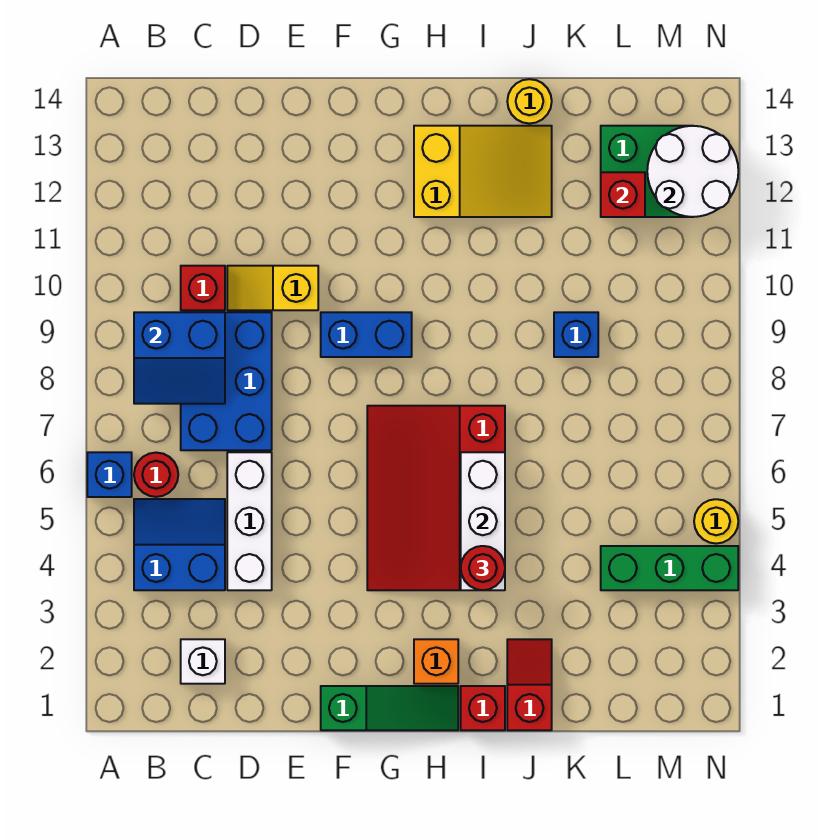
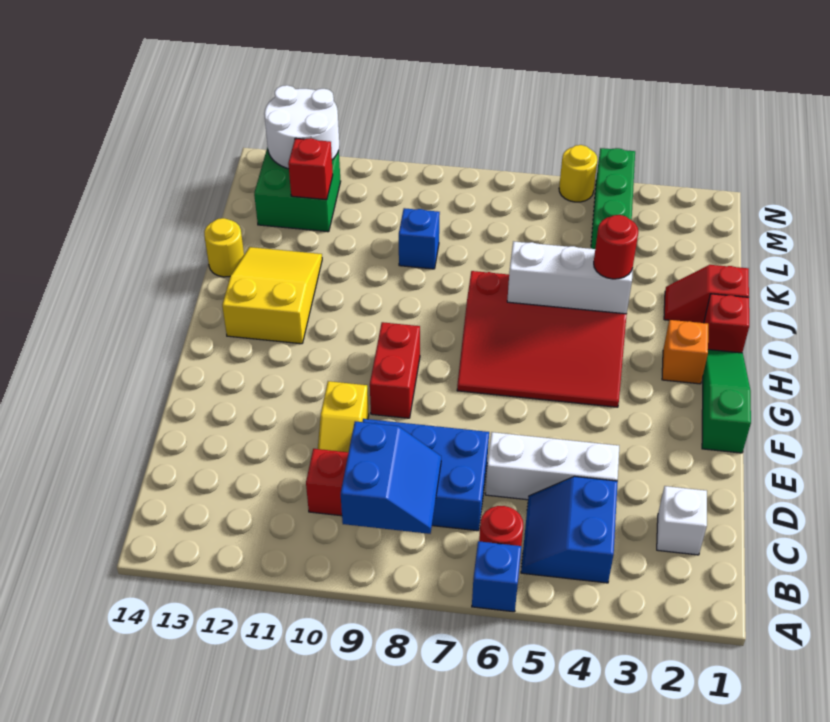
blue brick F9:G9 level 1 -> red brick F9:G9 level 1

